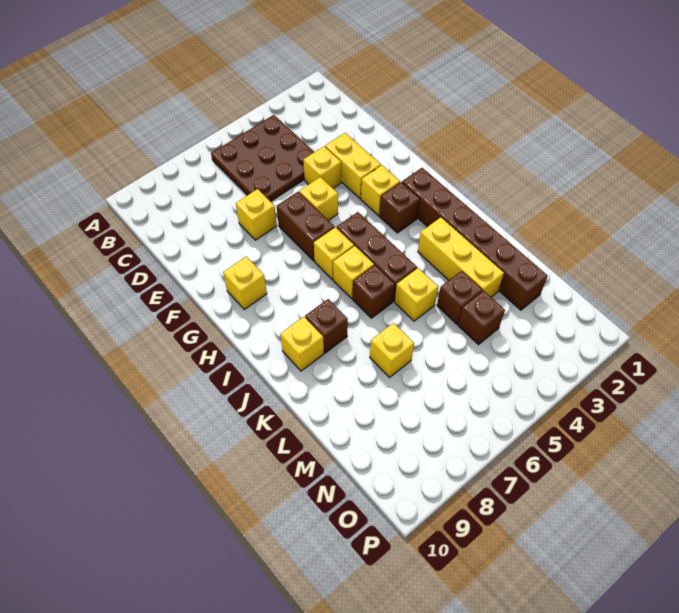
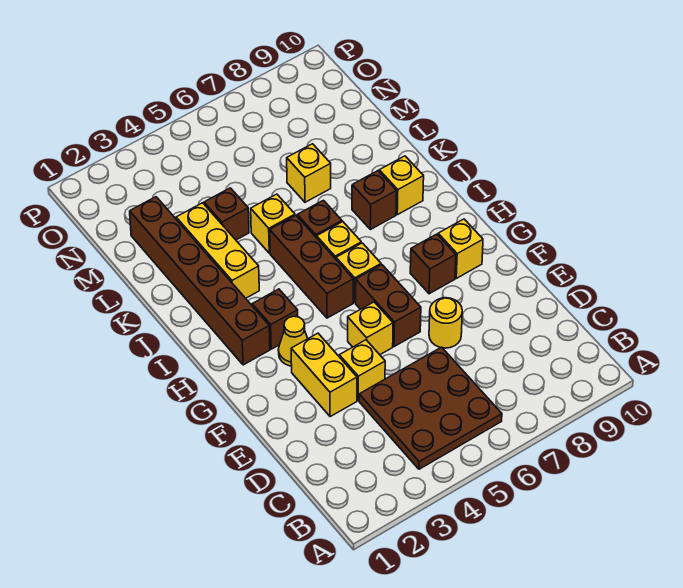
yellow brick E7 level 1 -> yellow round brick E7 level 1
yellow brick G3 level 1 -> yellow cone G3 level 1
brown brick M4 level 1 -> brown brick G8 level 1

